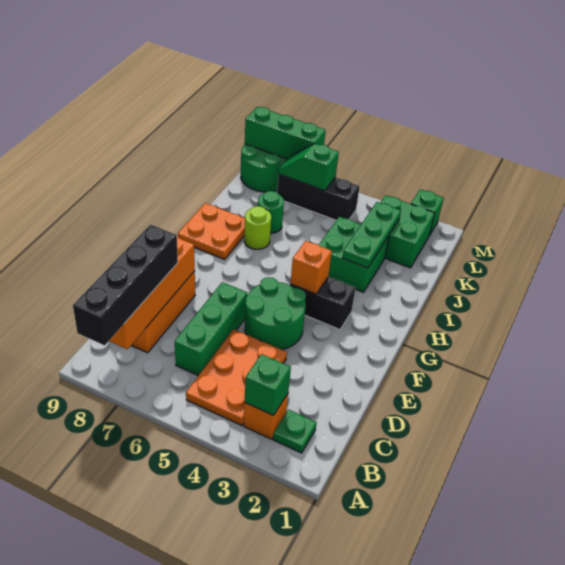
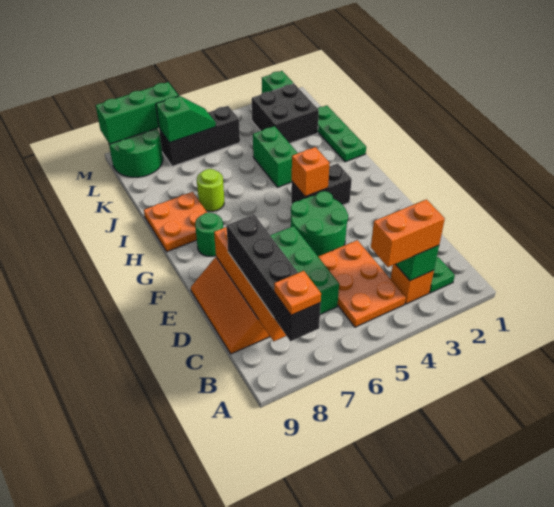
none -> orange plate A8 level 4
none -> orange brick B3:B4 level 3
green brick I3:J4 level 1 -> green brick I4:J4 level 1
green plate I3:K3 level 2 -> green plate I1:K1 level 1
green round brick J7 level 1 -> green round brick G8 level 1
green brick K2:L3 level 1 -> black brick K2:L3 level 1
green slope L6:L7 level 2 top 6 -> green slope L6:L7 level 2 top 7

